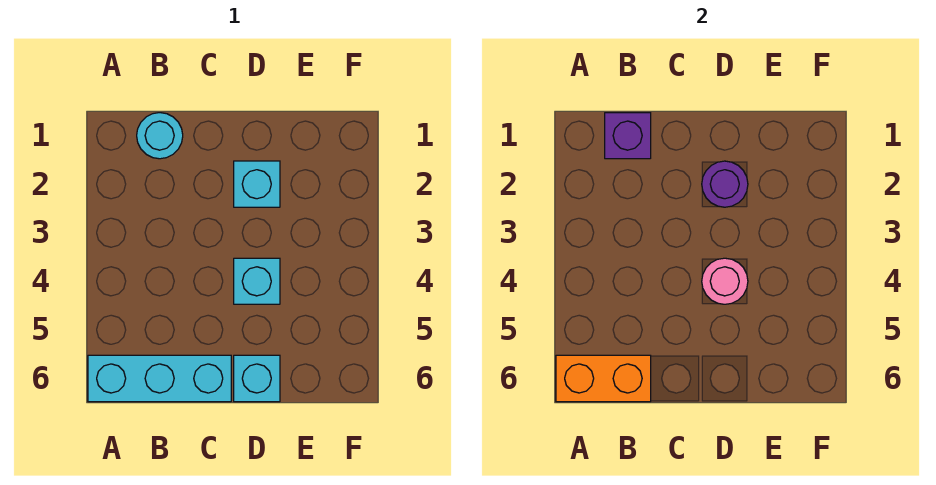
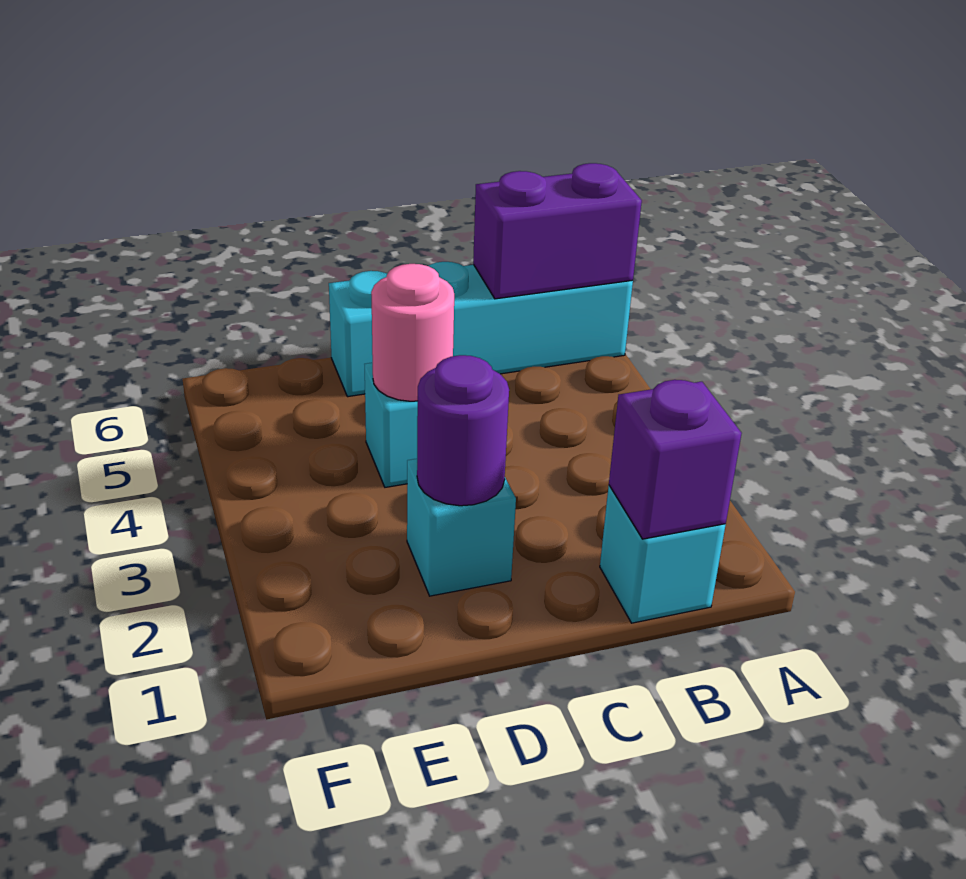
orange brick A6:B6 level 2 -> purple brick A6:B6 level 2
cyan round brick B1 level 1 -> cyan brick B1 level 1

